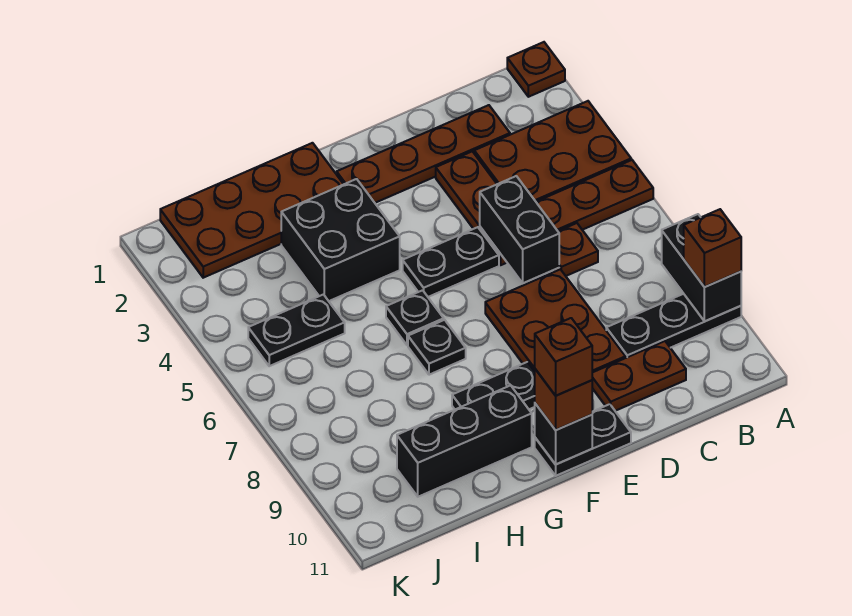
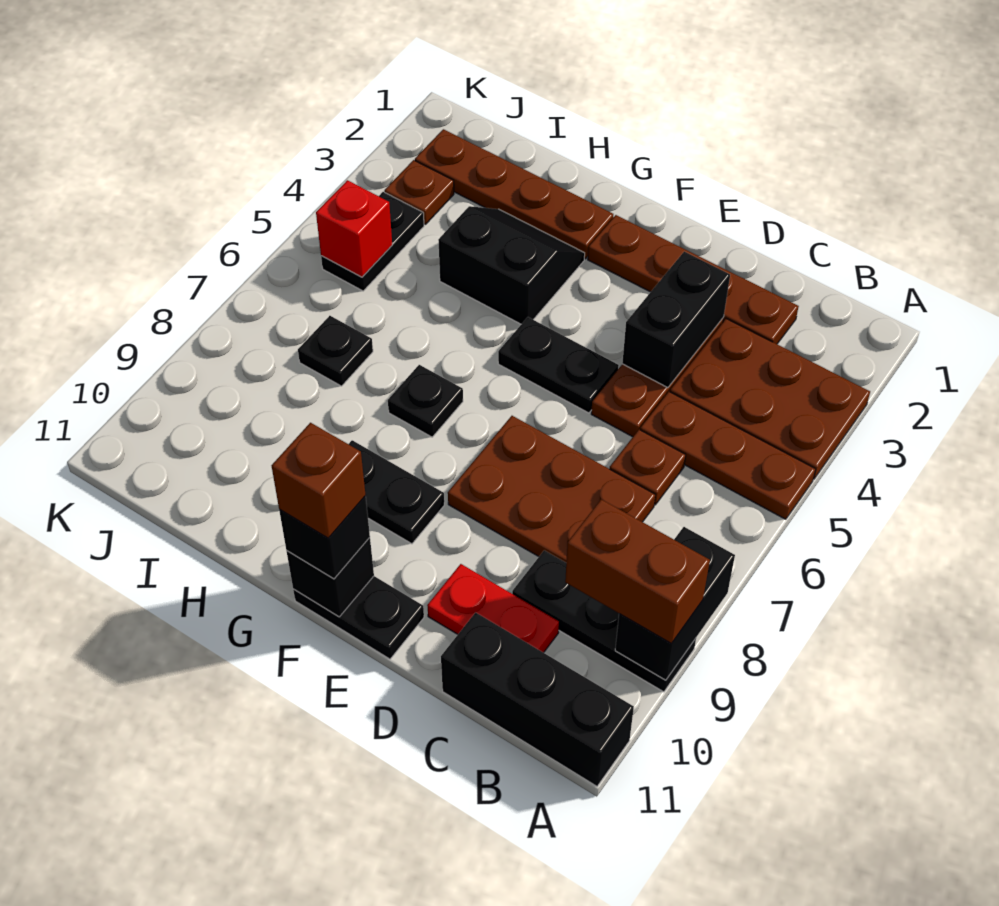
brown plate A1 level 1 -> brown plate J3 level 1
brown brick A9 level 3 -> brown brick A9:B9 level 3
brown plate C10:D10 level 1 -> red plate C10:D10 level 1
black brick D5:D6 level 2 -> black brick D3:D4 level 2
brown plate D7:E9 level 1 -> brown plate C7:E8 level 1
brown brick F11 level 3 -> black brick F11 level 3
brown plate G1:J2 level 1 -> brown plate G2:J2 level 1
black brick G3:H4 level 1 -> black slope G3:H4 level 1 top 4
black plate G6 level 1 -> black plate I7 level 1
black brick G10:I10 level 1 -> black brick A11:C11 level 1
black plate I5:J5 level 1 -> black plate J4:J5 level 1
none -> red brick J5 level 2

